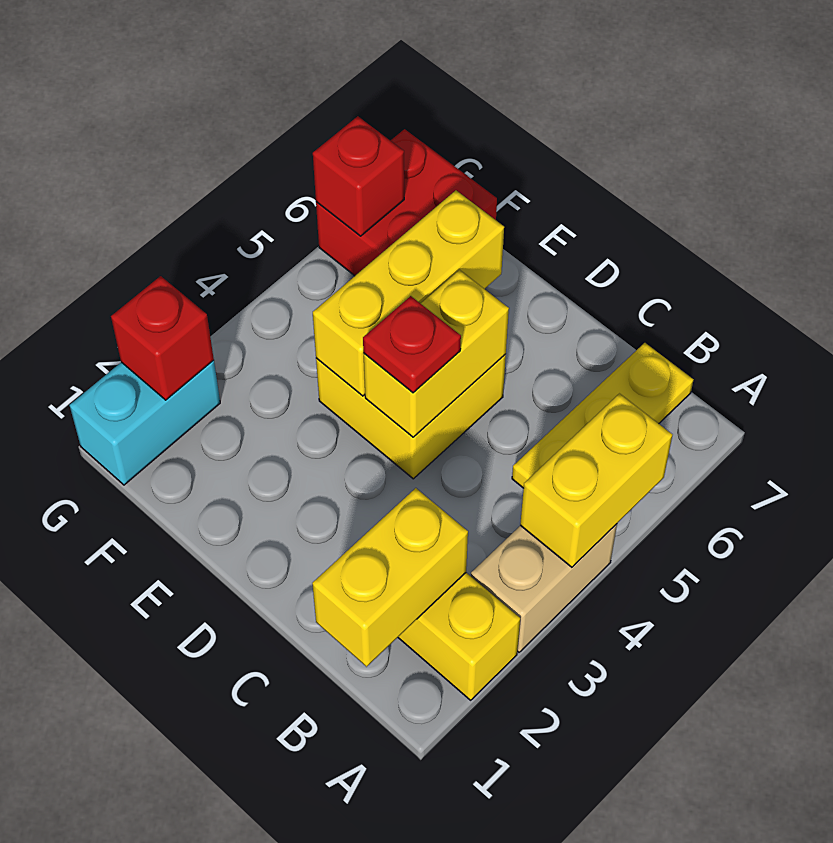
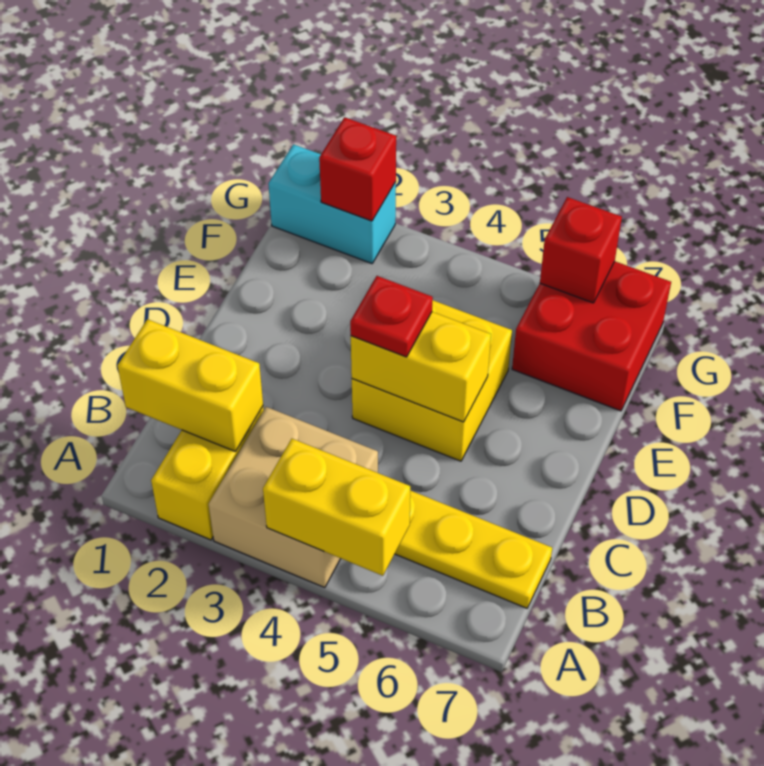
tan brick A3:A4 level 1 -> tan brick A3:B4 level 1
yellow brick E4:E6 level 2 -> none

